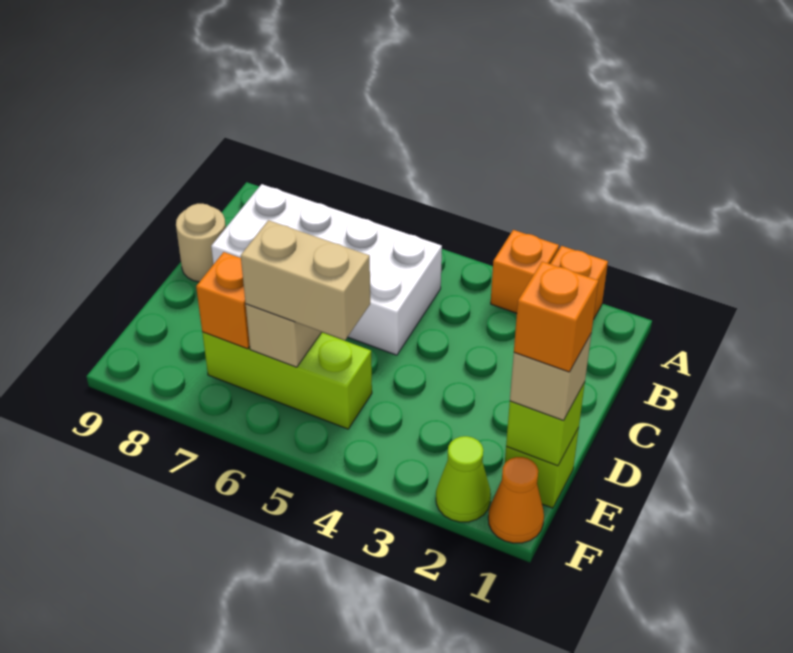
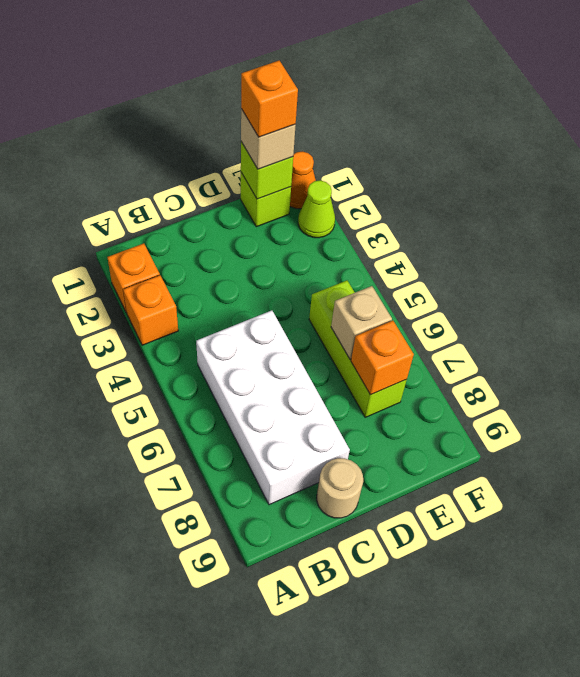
tan brick E5:E6 level 3 -> none

